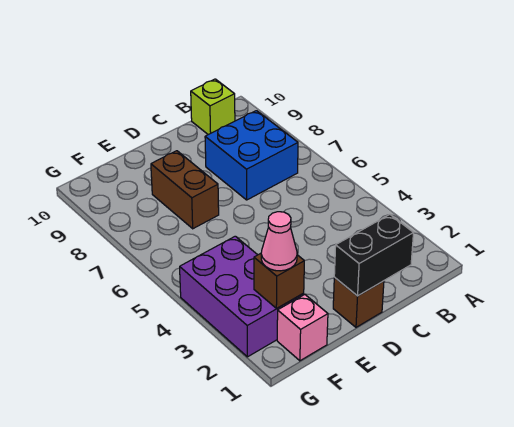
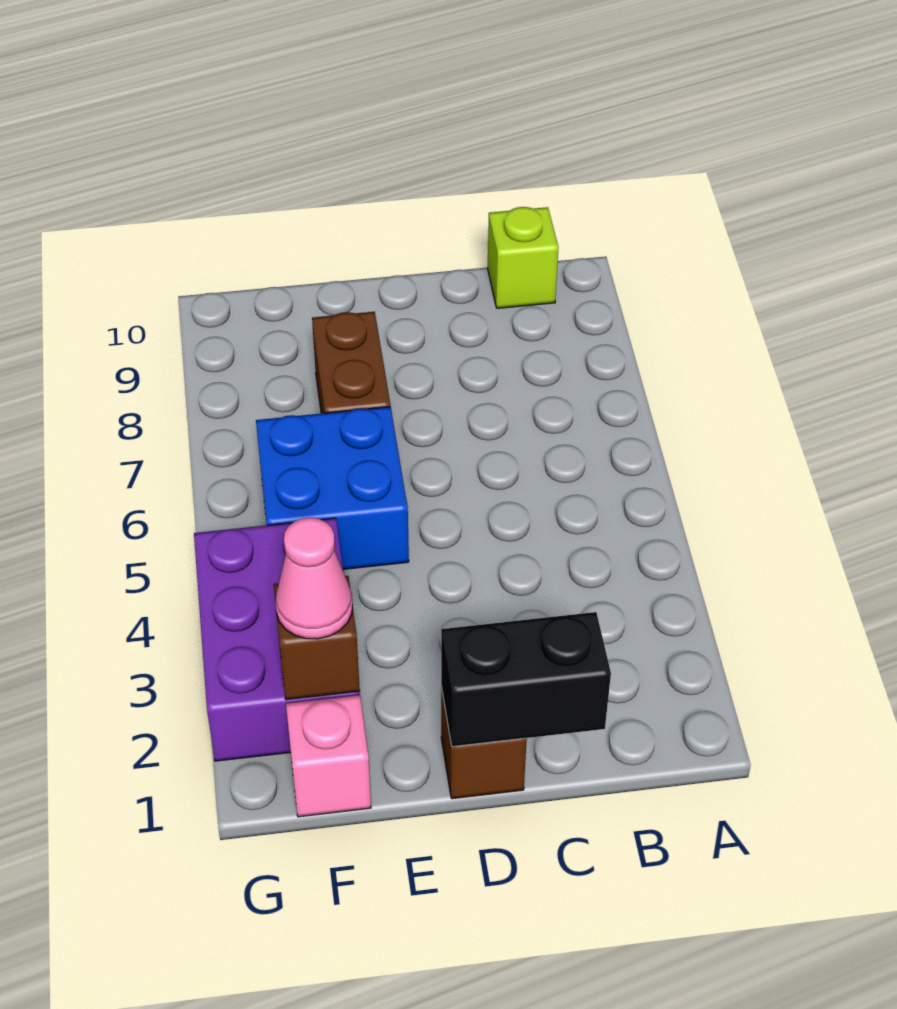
blue brick B7:C8 level 1 -> blue brick E5:F6 level 1

